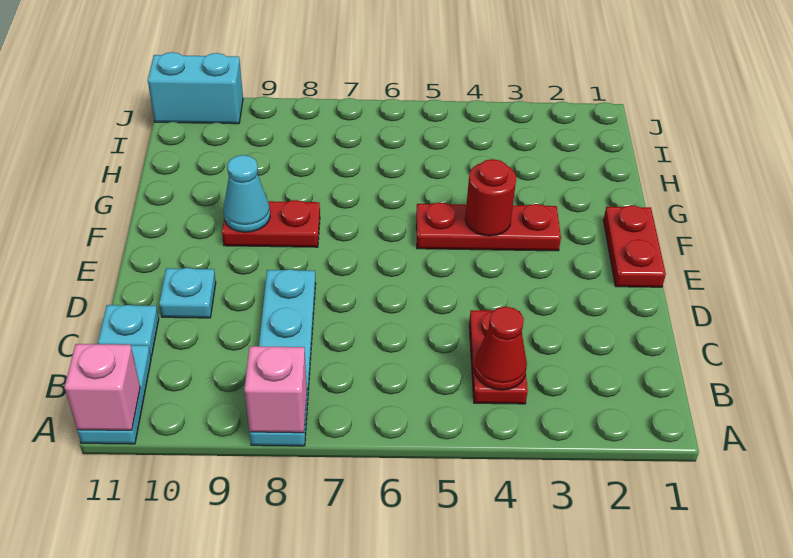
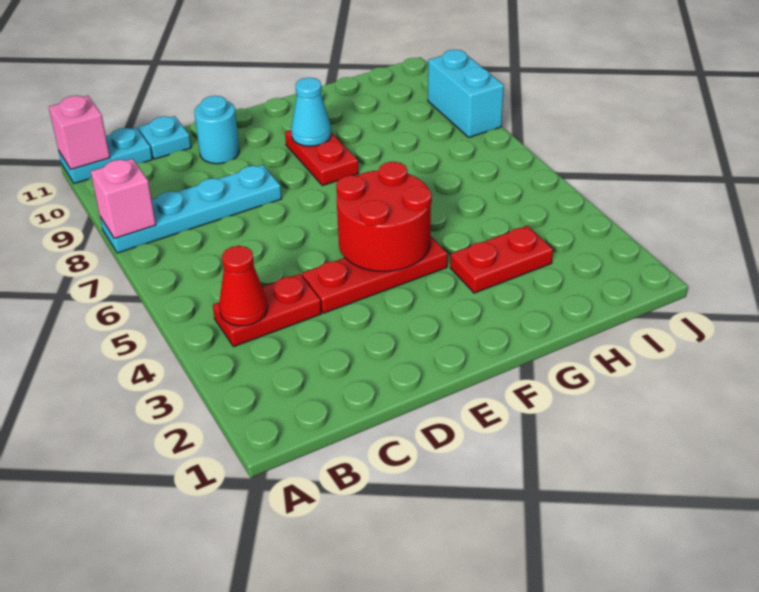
cyan plate D10 level 1 -> cyan round brick D10 level 1
red plate E1:F1 level 1 -> red plate G3:H3 level 1
red plate F3:F5 level 1 -> red plate D4:F4 level 1
red round brick F4 level 2 -> red round brick E4:F5 level 2
cyan brick J10:J11 level 1 -> cyan brick J8:J9 level 1

